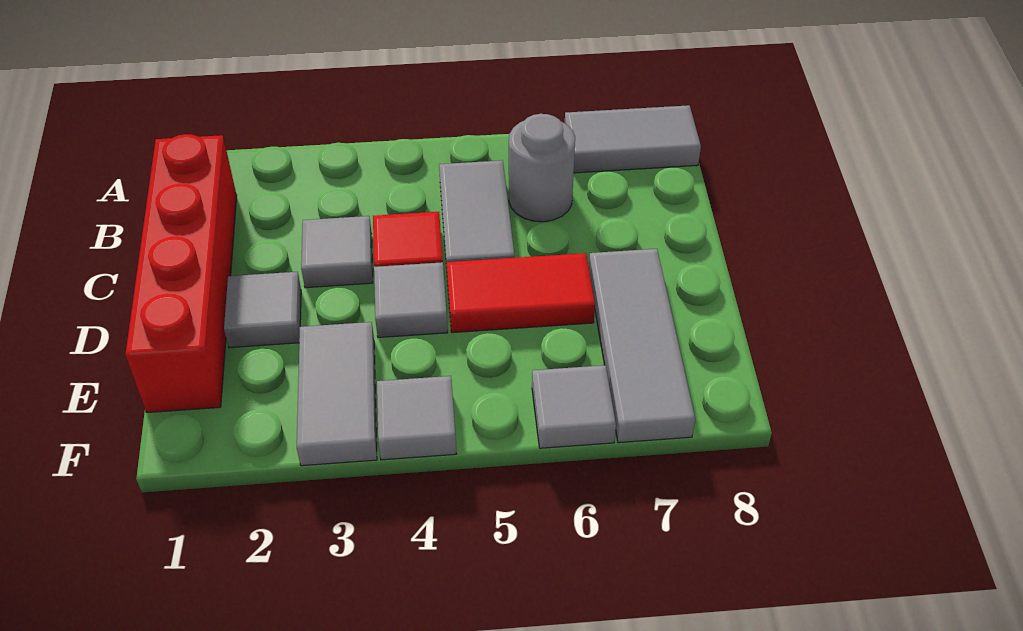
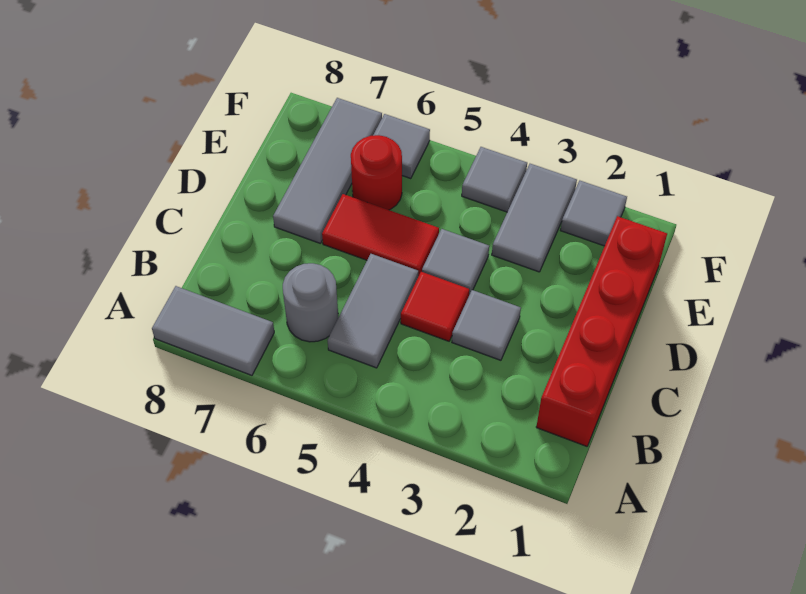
grey tile D2 level 1 -> grey tile F2 level 1
none -> red round brick E6 level 1

